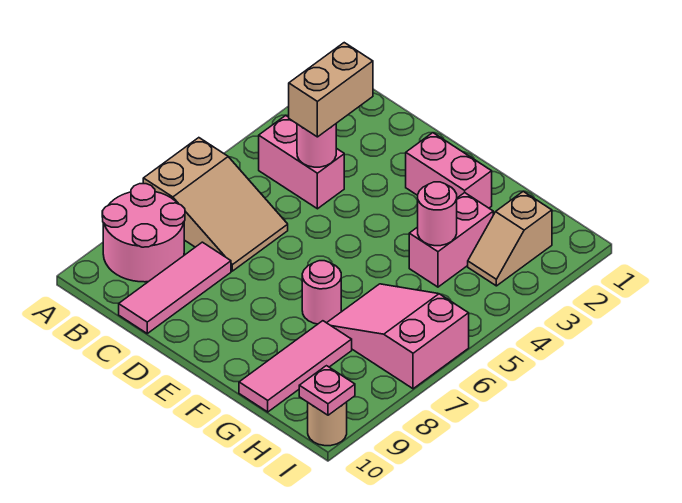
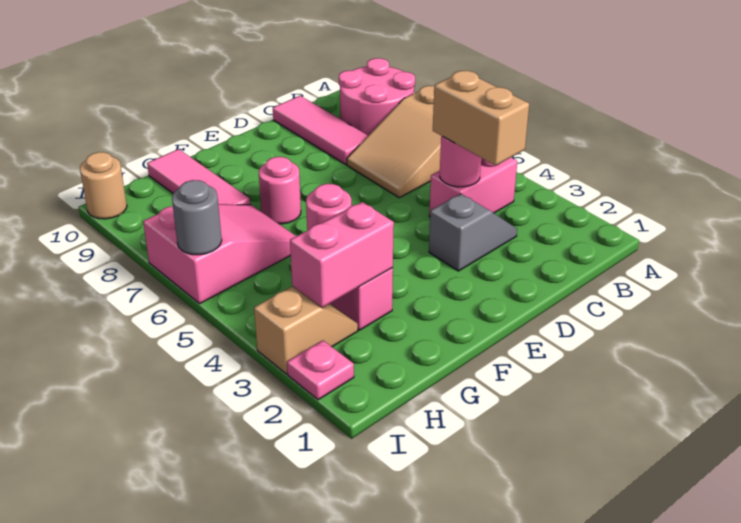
none -> grey slope C3:D3 level 1 top D
pink brick E2:F2 level 1 -> pink brick G3:H3 level 2
tan slope H2:H3 level 1 top 2 -> tan slope H3:I3 level 1 top I
none -> grey round brick I6 level 2
pink plate I10 level 2 -> pink plate I2 level 1

